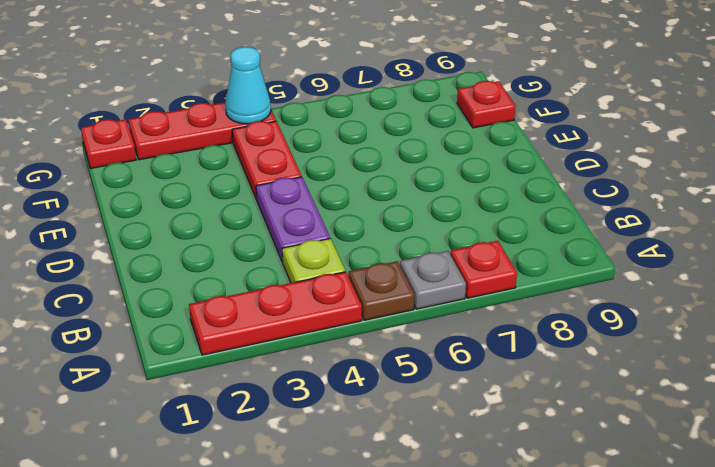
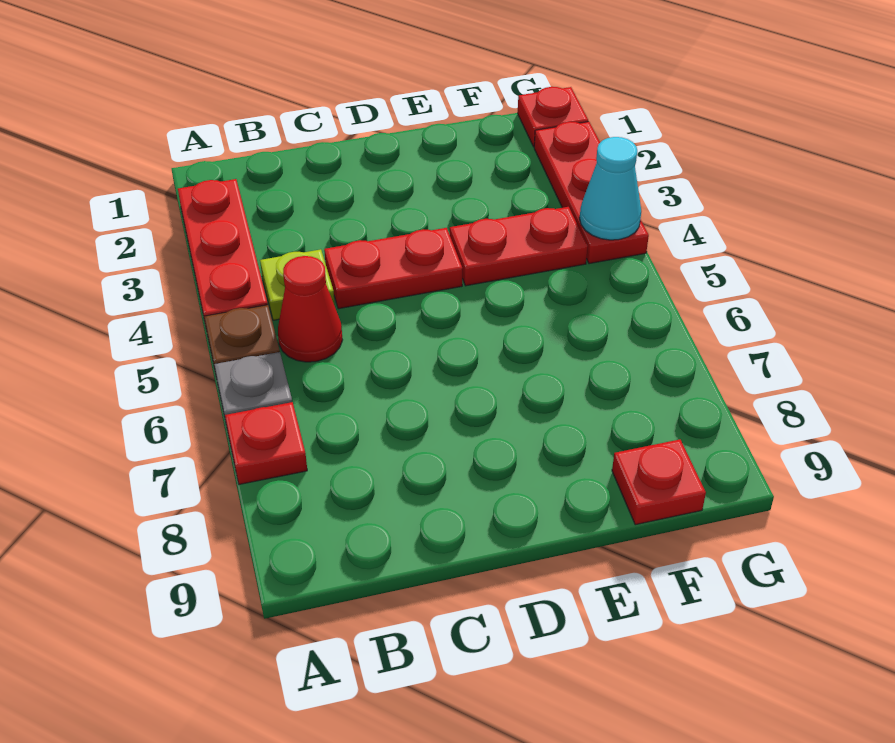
none -> red cone B5 level 1
purple plate C4:D4 level 1 -> red plate C4:D4 level 1

